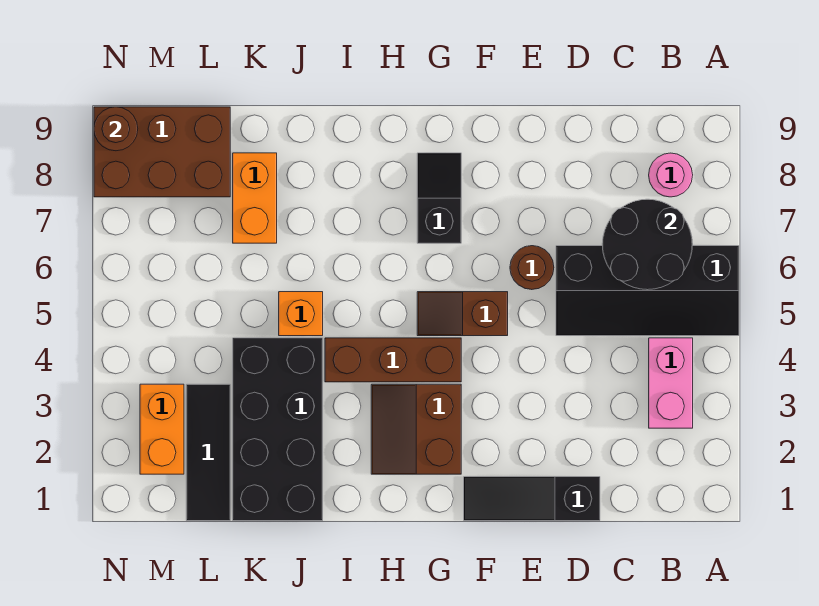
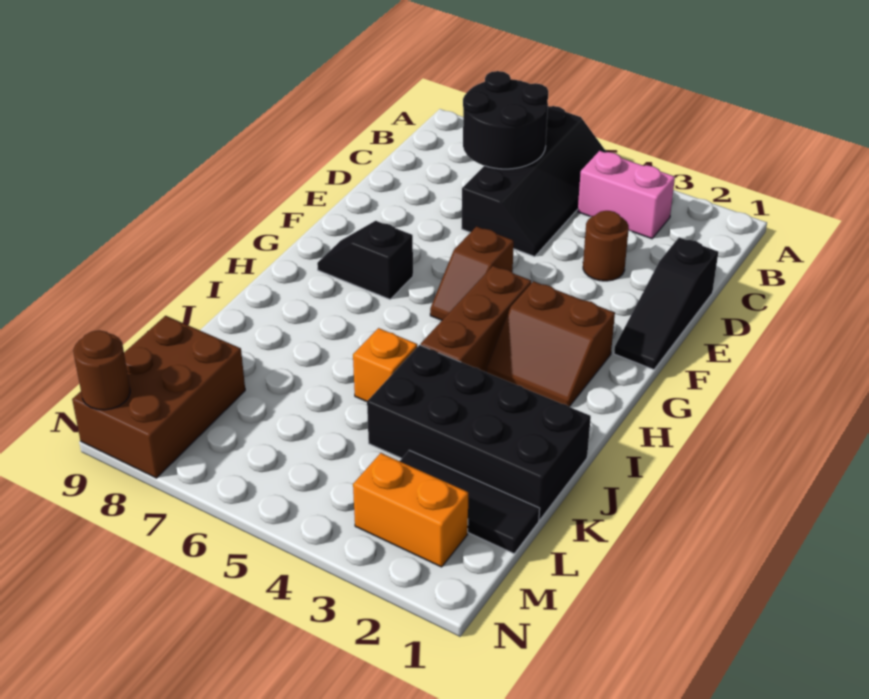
pink round brick B8 level 1 -> none
brown round brick E6 level 1 -> brown round brick D3 level 1
orange brick K7:K8 level 1 -> none

